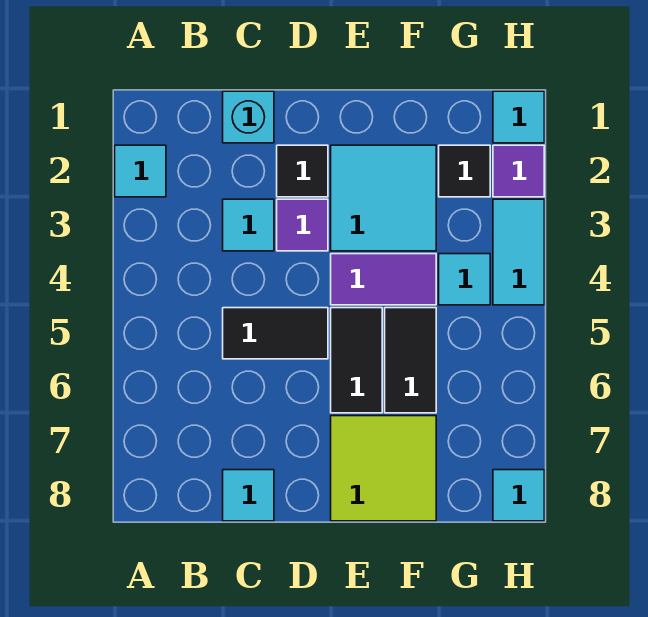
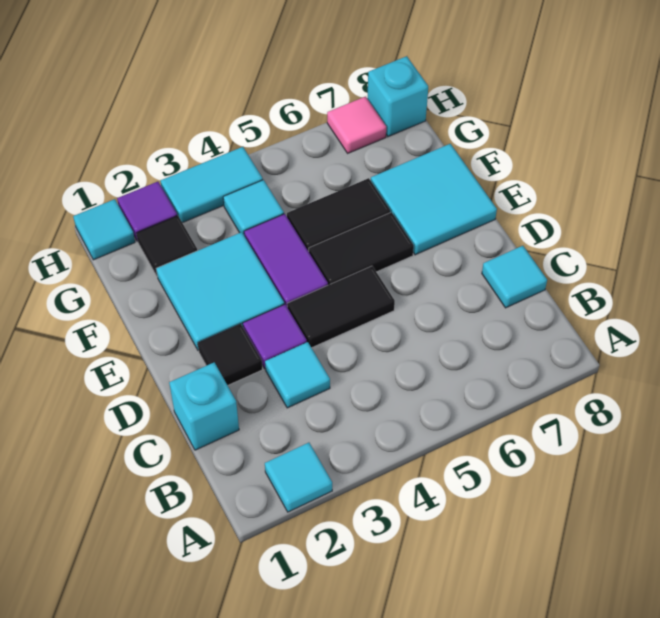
black tile C5:D5 level 1 -> black tile D4:D5 level 1
lime tile E7:F8 level 1 -> cyan tile E7:F8 level 1
none -> pink tile H7 level 1
cyan tile H8 level 1 -> cyan brick H8 level 1

